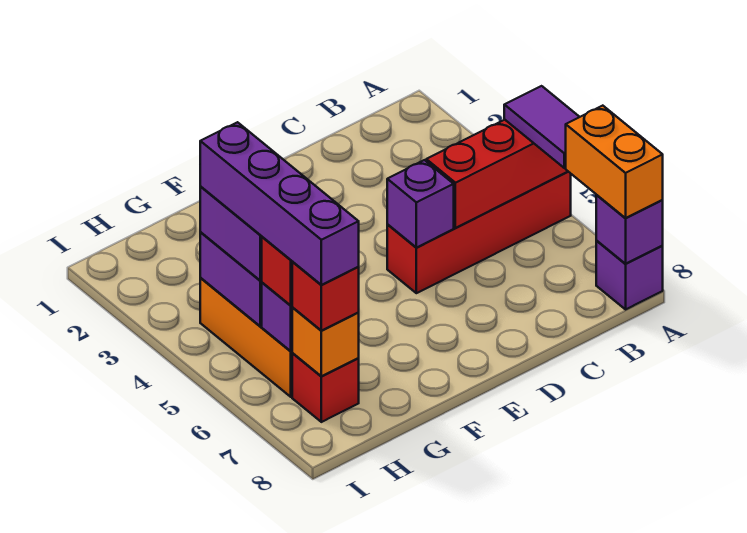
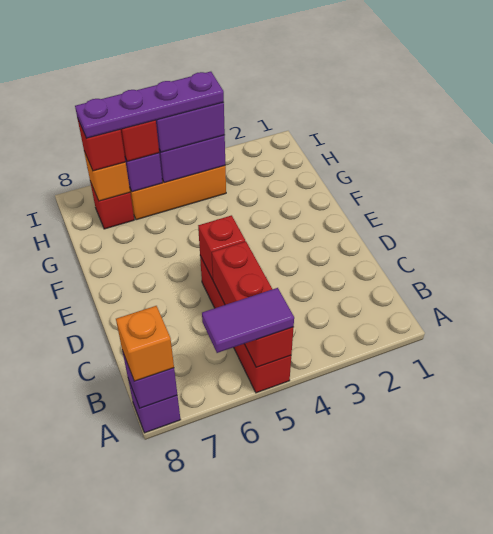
orange brick A7:A8 level 3 -> orange brick A8 level 3
purple brick D5 level 2 -> red brick D5 level 2
purple brick H4:H7 level 4 -> purple plate H4:H7 level 4

